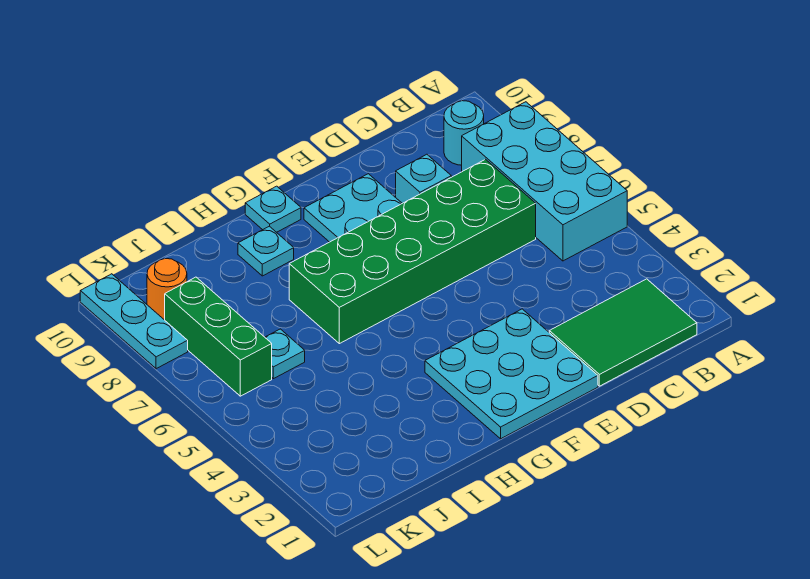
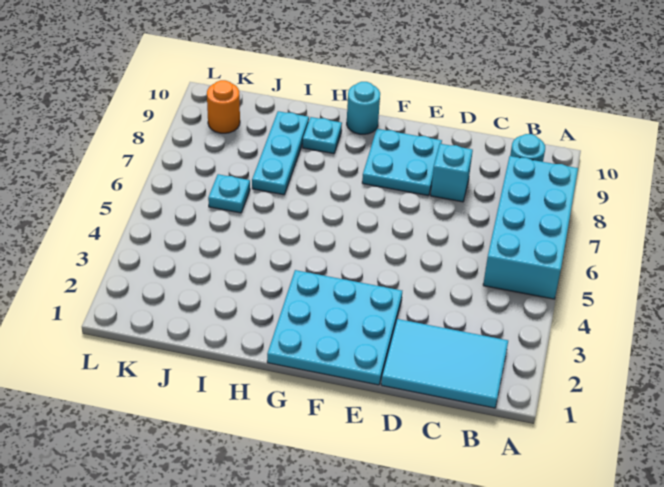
green tile B1:D2 level 1 -> cyan tile B1:D2 level 1
green brick C6:H7 level 1 -> none
cyan plate G10 level 1 -> cyan round brick G10 level 1
green brick K6:K8 level 1 -> none
cyan plate L8:L10 level 1 -> cyan plate I7:I9 level 1

